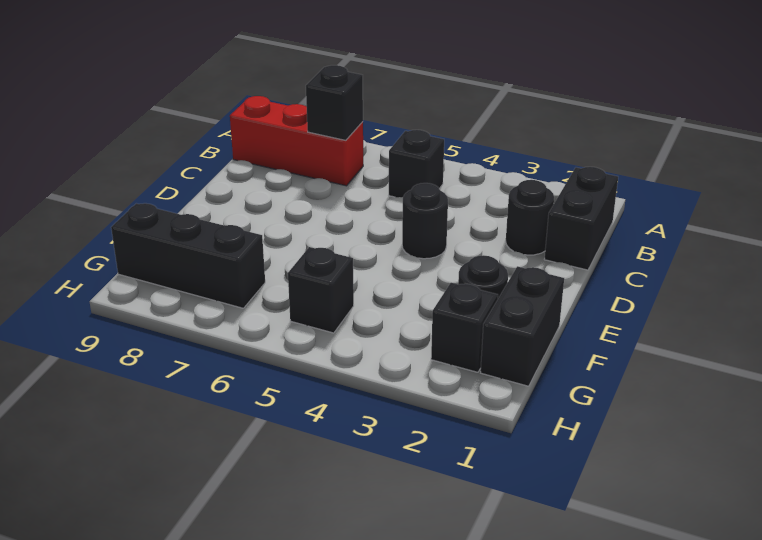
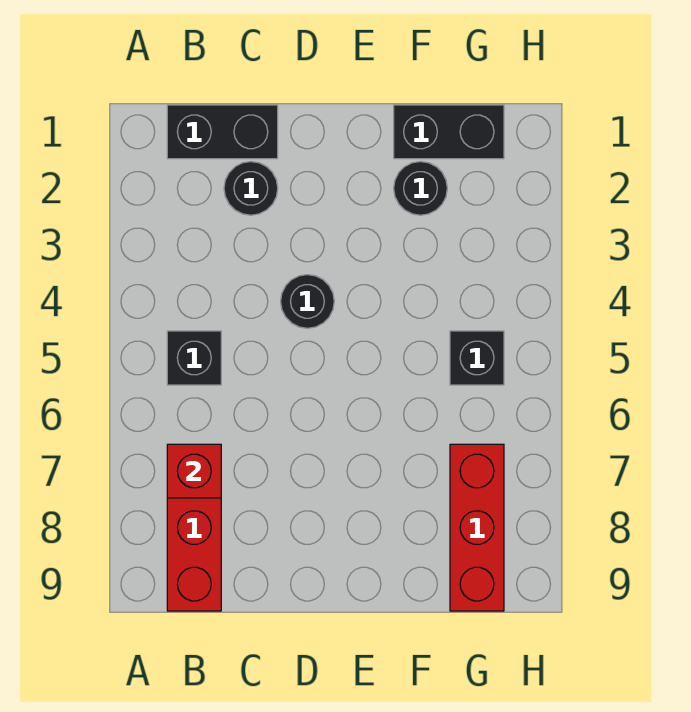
black brick B7 level 2 -> red brick B7 level 2
black brick G2 level 1 -> none
black brick G7:G9 level 1 -> red brick G7:G9 level 1

